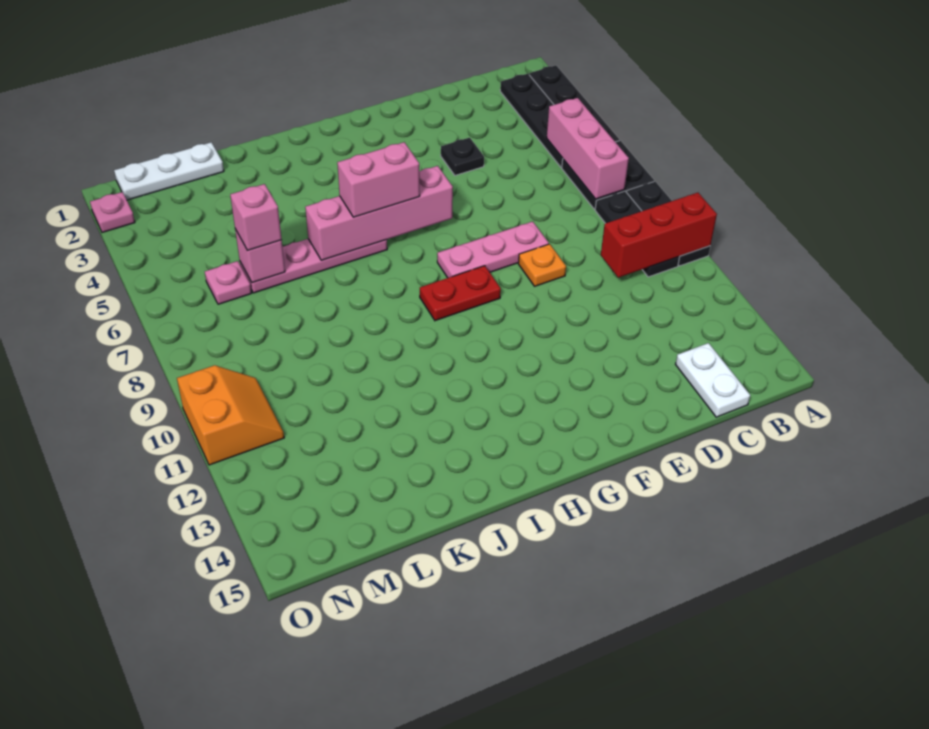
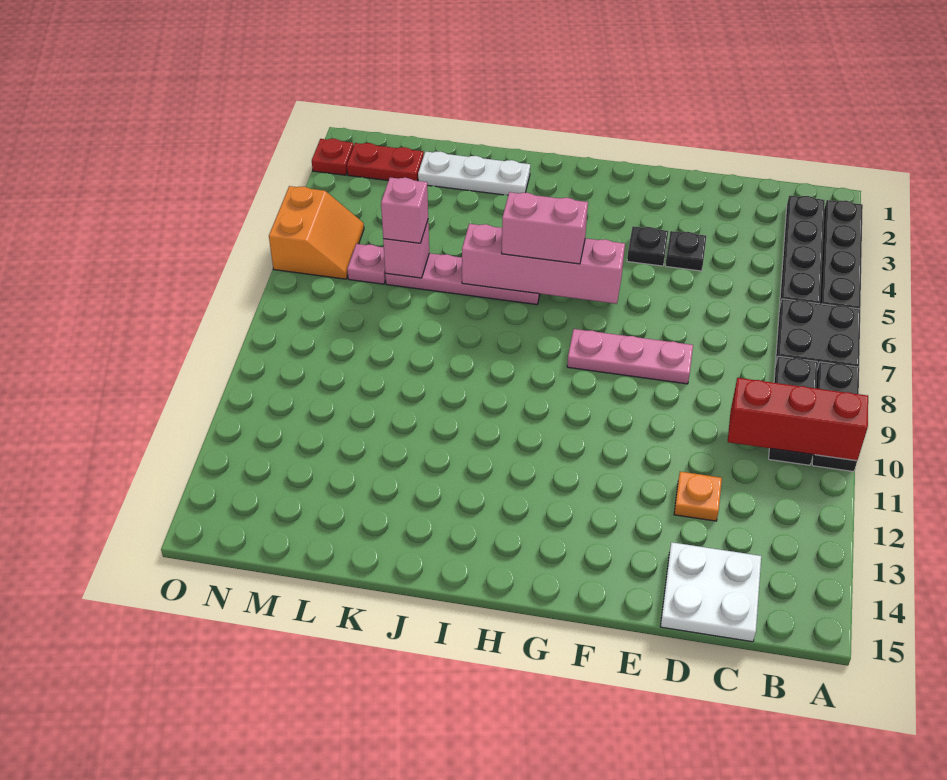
pink brick B5:B7 level 2 -> none
white plate C14:C15 level 1 -> white plate C14:D15 level 1
orange plate E9 level 1 -> orange plate D12 level 1
none -> black plate F4 level 1
red plate G9:H9 level 1 -> red plate M2:N2 level 1
white plate L1:N1 level 1 -> white plate J2:L2 level 1
orange slope N10:O11 level 1 top O -> orange slope N5:O6 level 1 top O
pink plate O2 level 1 -> red plate O2 level 1

